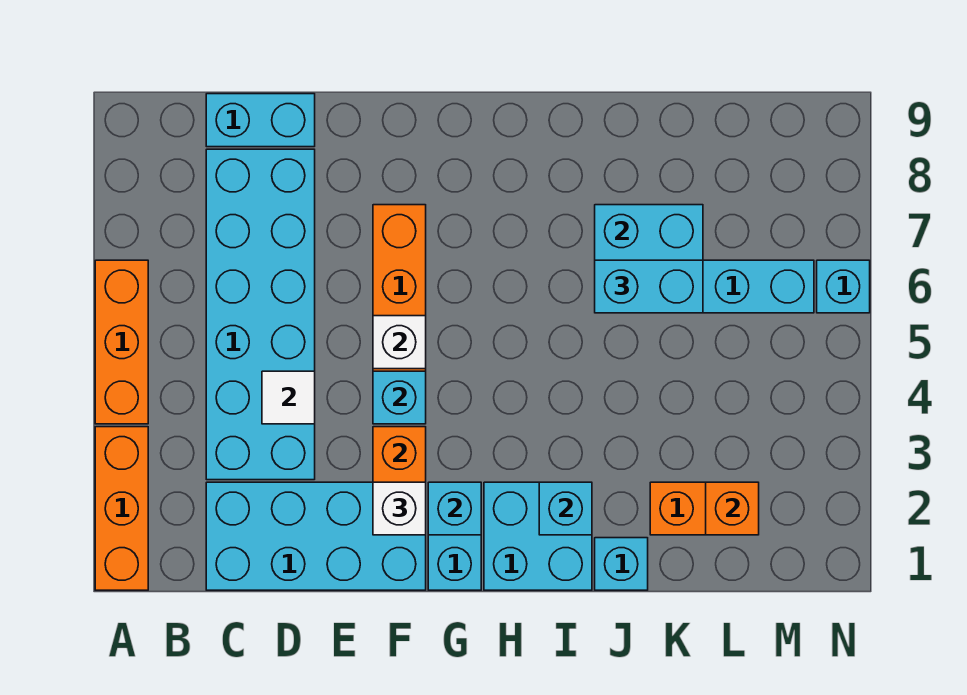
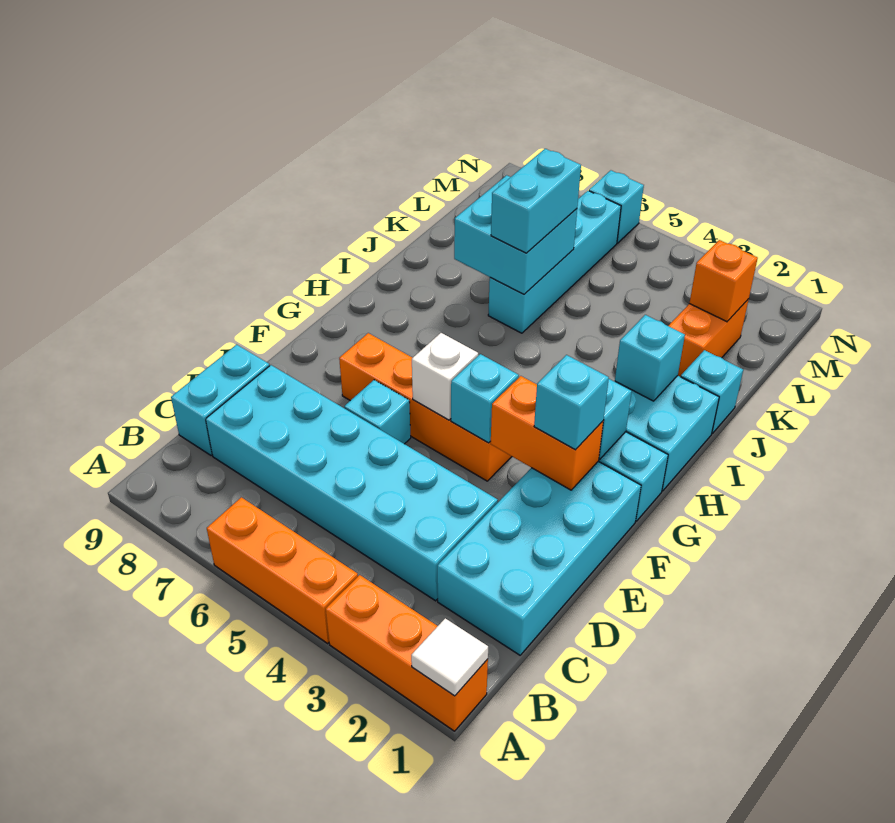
white tile D4 level 2 -> white tile A1 level 2
none -> cyan brick E6 level 1
white brick F2 level 3 -> cyan brick F2 level 3

